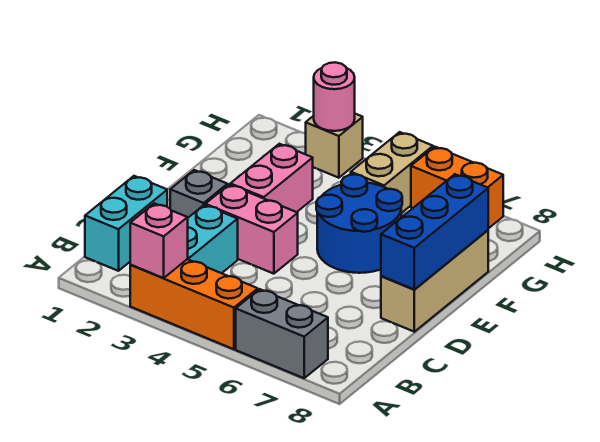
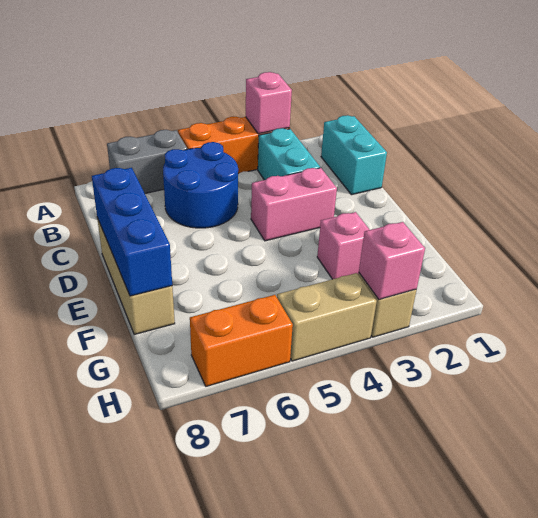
grey brick D2 level 1 -> none
pink brick E3:F3 level 1 -> pink brick F3 level 1
blue round brick E5:F6 level 1 -> blue round brick B5:C6 level 1
tan brick G5:H5 level 1 -> tan brick H4:H5 level 1
pink round brick H3 level 2 -> pink brick H3 level 2

